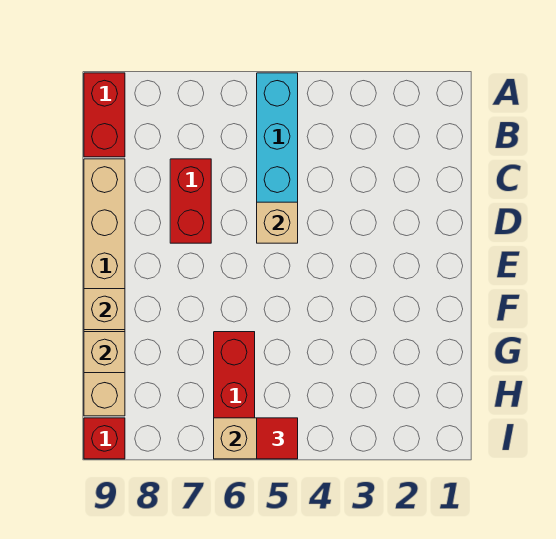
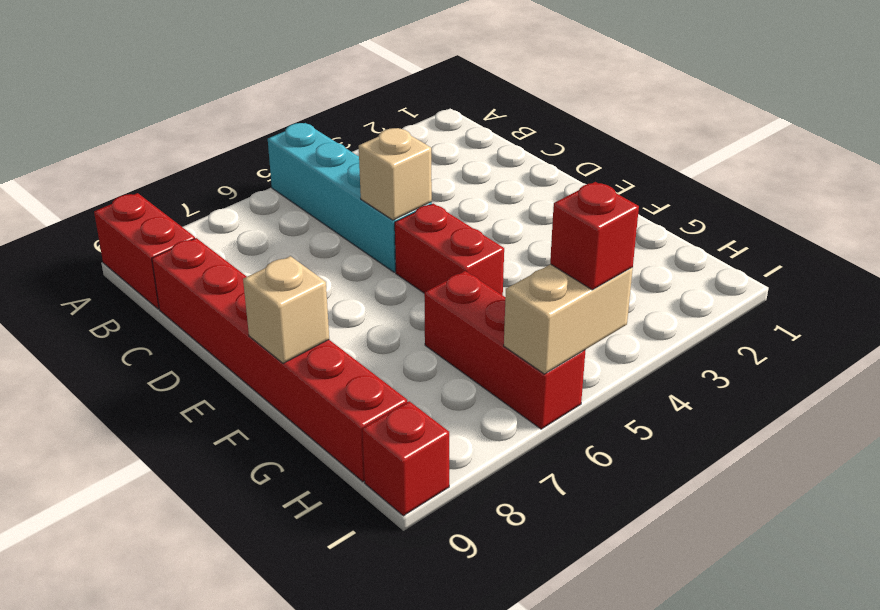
red brick C7:D7 level 1 -> red brick E5:F5 level 1
tan brick C9:H9 level 1 -> red brick C9:H9 level 1
tan brick G9 level 2 -> none
red tile I5 level 3 -> red brick I5 level 3

